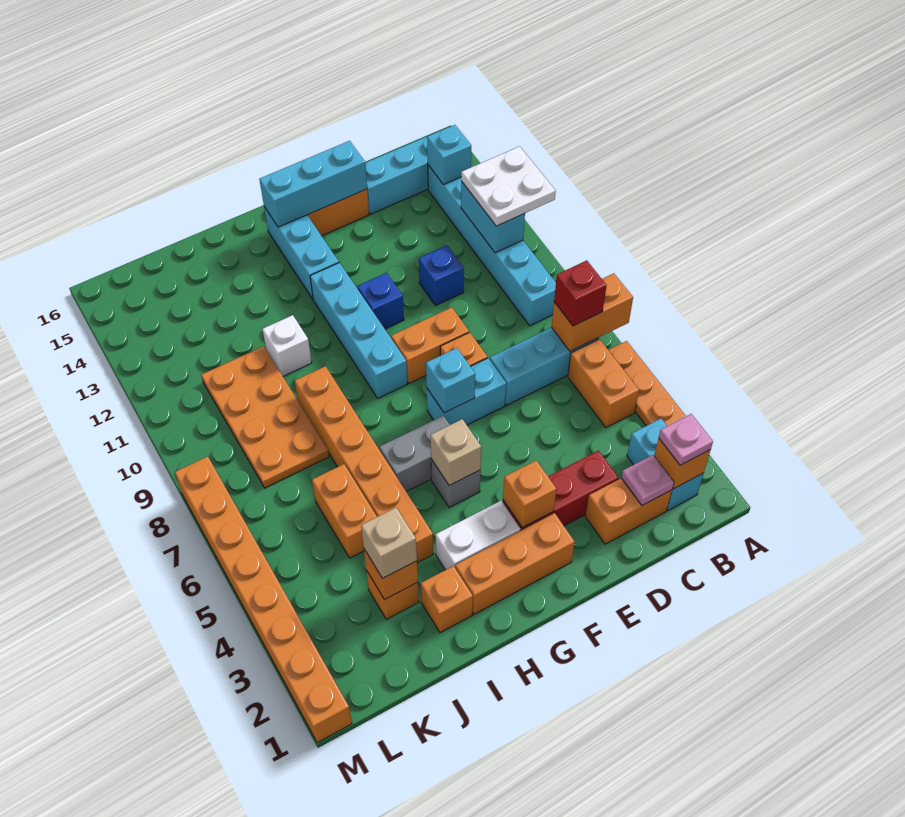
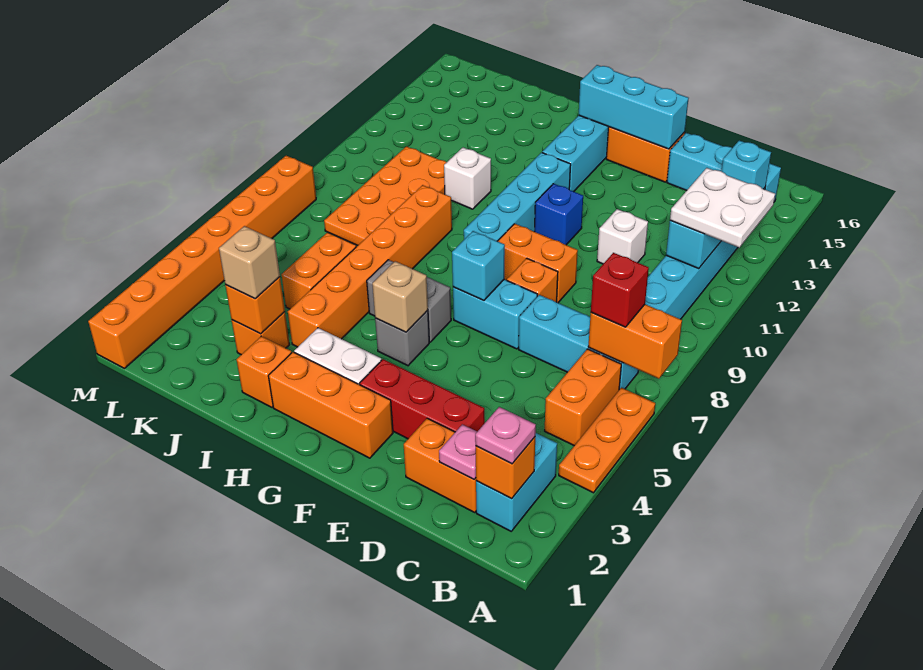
blue brick D11 level 1 -> white brick D11 level 1
orange brick F3 level 2 -> none

